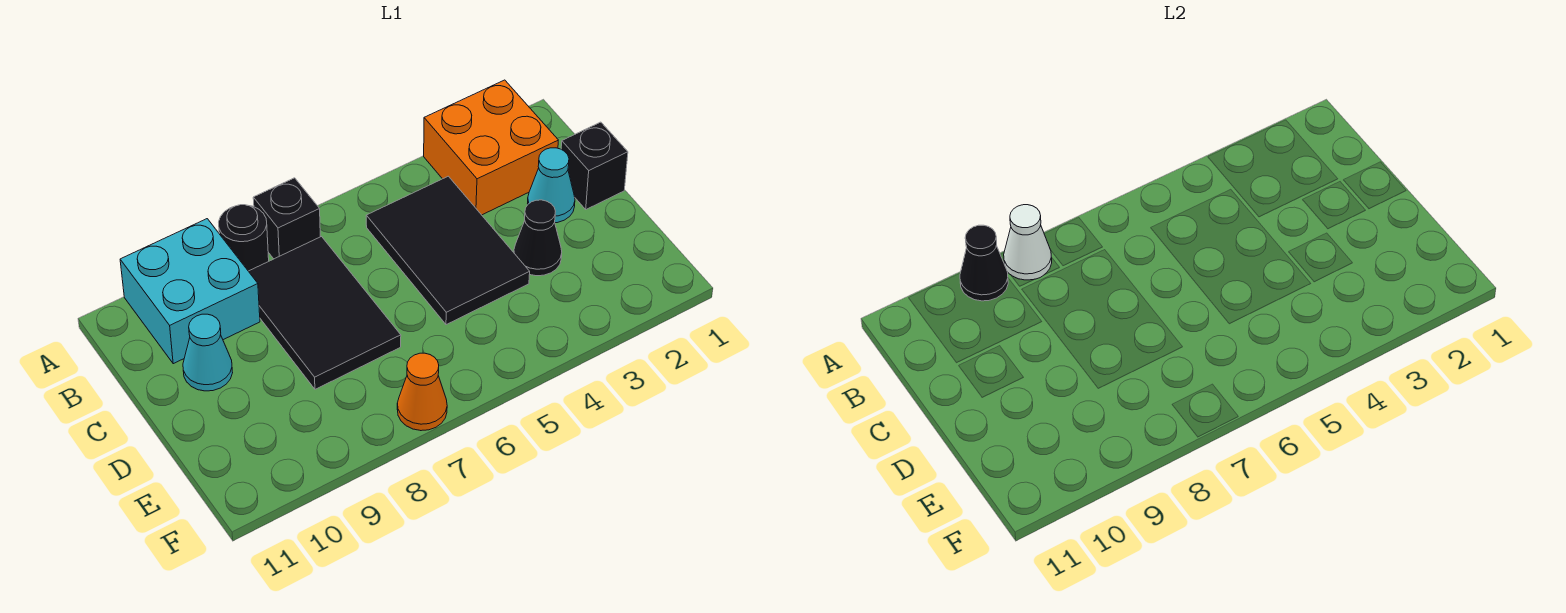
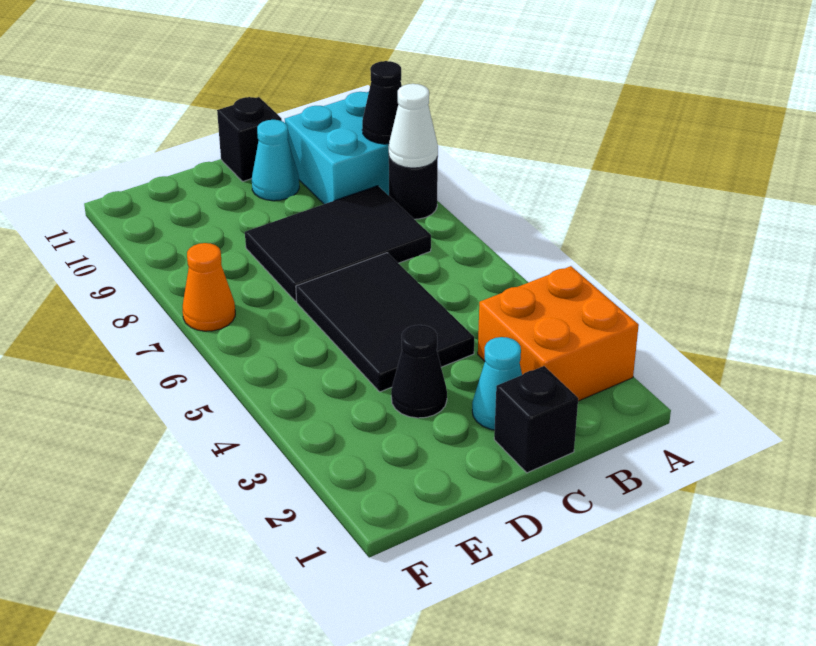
black brick A7 level 1 -> black brick C11 level 1
black tile B4:D5 level 1 -> black tile C4:D6 level 1

